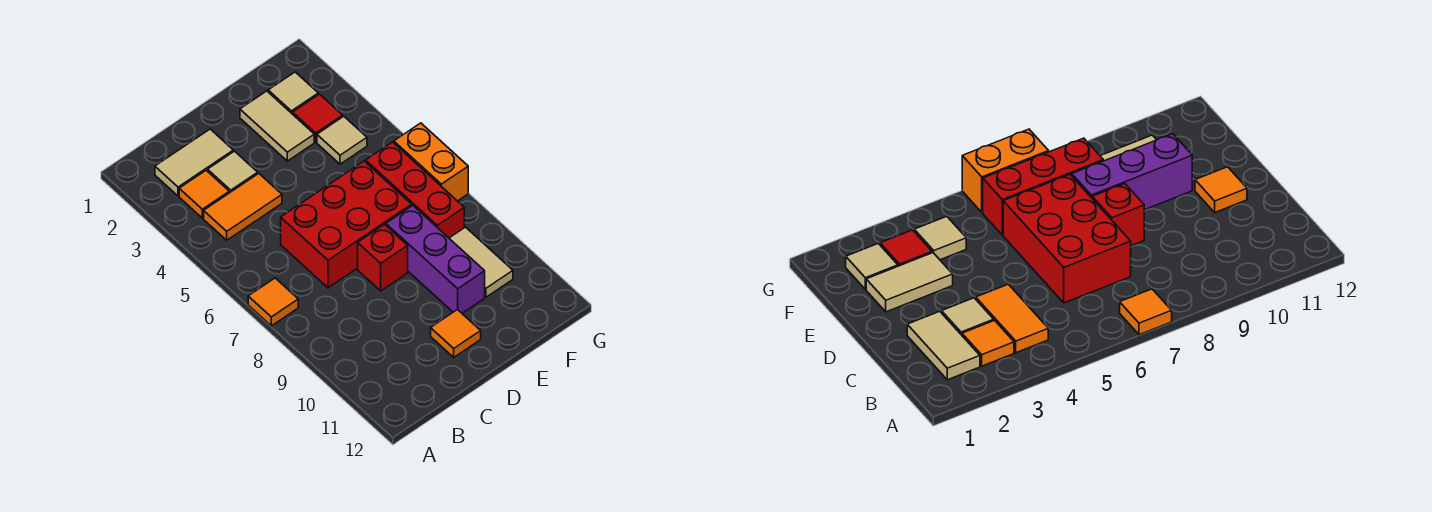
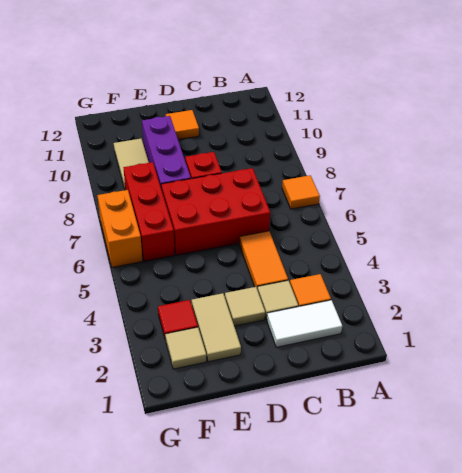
tan tile B2:C2 level 1 -> white tile B2:C2 level 1
orange tile B4:C4 level 1 -> orange tile C4:C5 level 1
tan tile F4 level 1 -> tan tile D3 level 1

